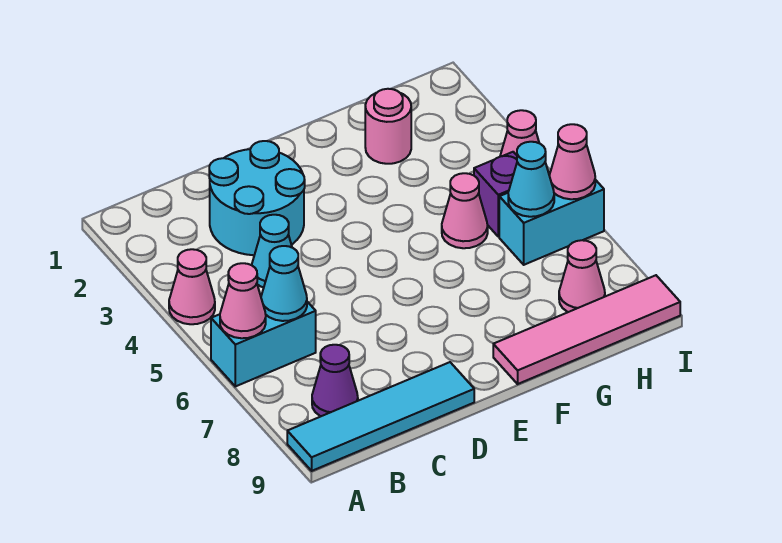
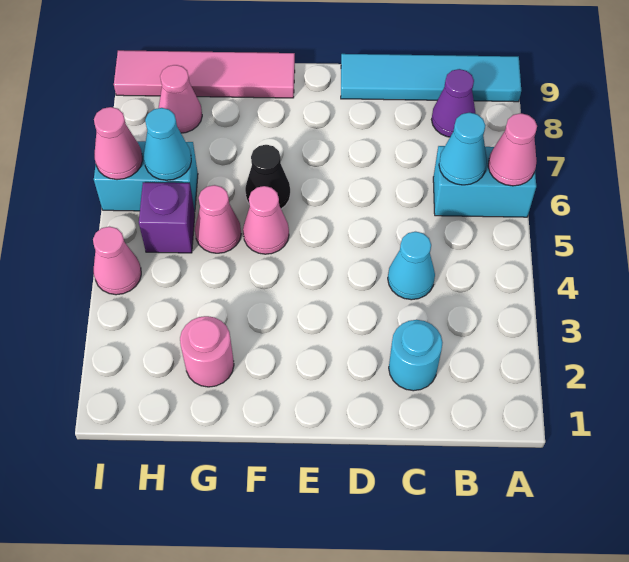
pink cone A4 level 1 -> pink cone F5 level 1
cyan round brick C2:D3 level 1 -> cyan round brick C2 level 1
none -> black cone F6 level 1

